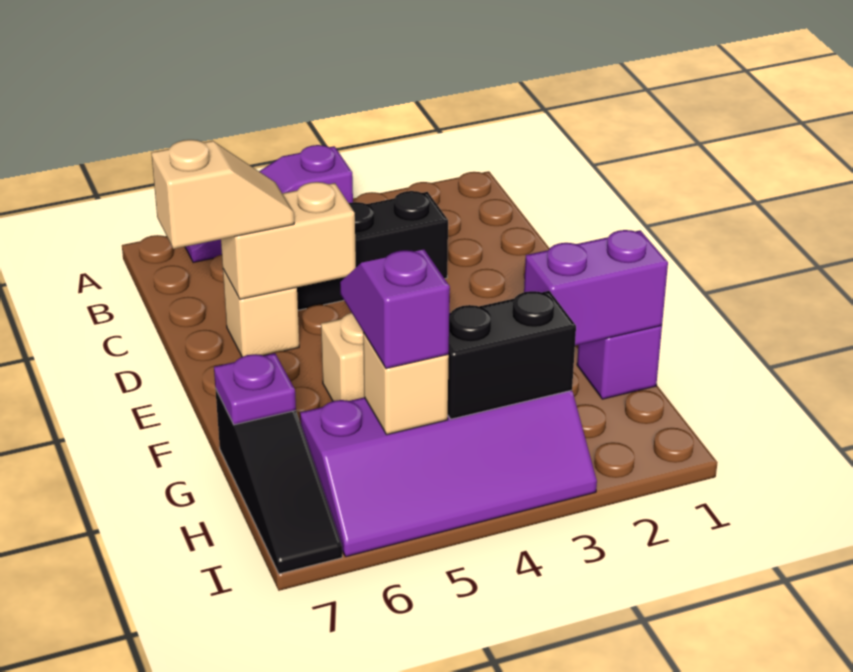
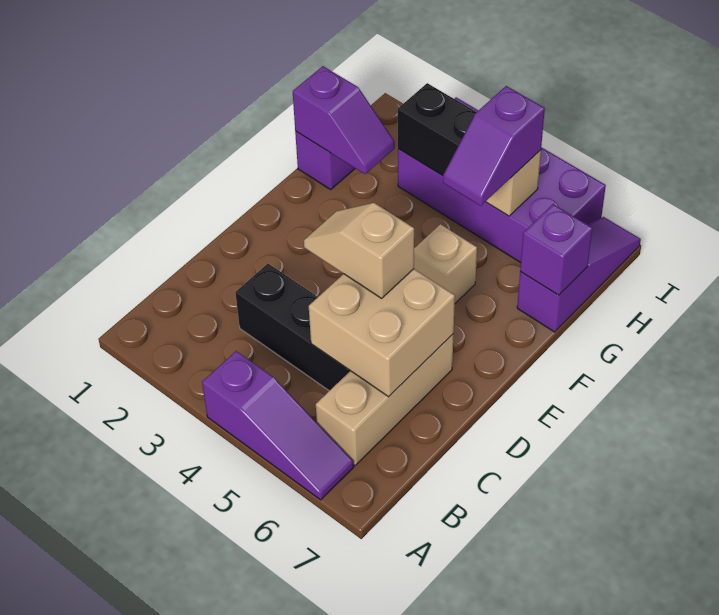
tan brick D5:D6 level 2 -> tan brick C5:D6 level 2
tan brick D6 level 1 -> tan brick B6:D6 level 1
tan slope D6:D7 level 3 top 7 -> tan slope D4:D5 level 3 top 5
purple brick G1:G2 level 2 -> purple slope G1:G2 level 2 top 1
black slope G7:I7 level 1 top G -> purple slope G7:I7 level 1 top G
purple plate G7 level 2 -> purple brick G7 level 2
purple slope H3:I6 level 1 top H -> purple brick H3:I6 level 1

